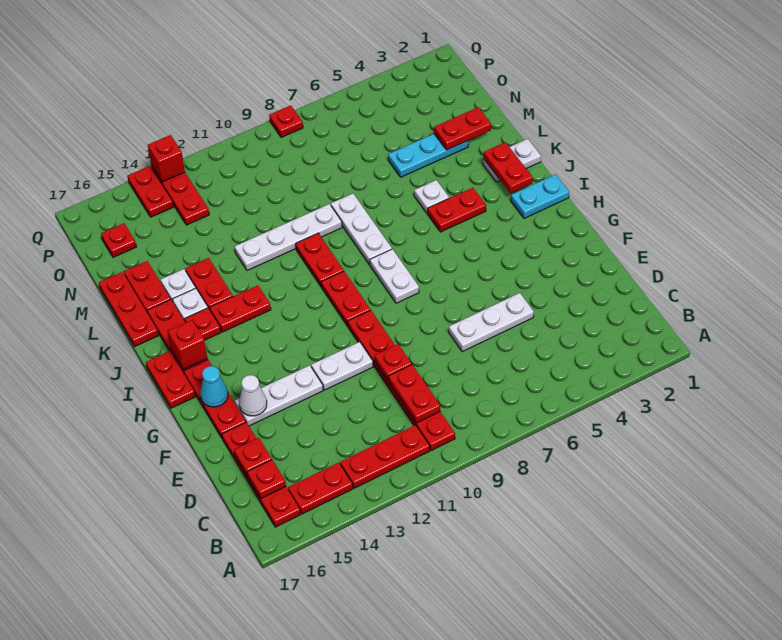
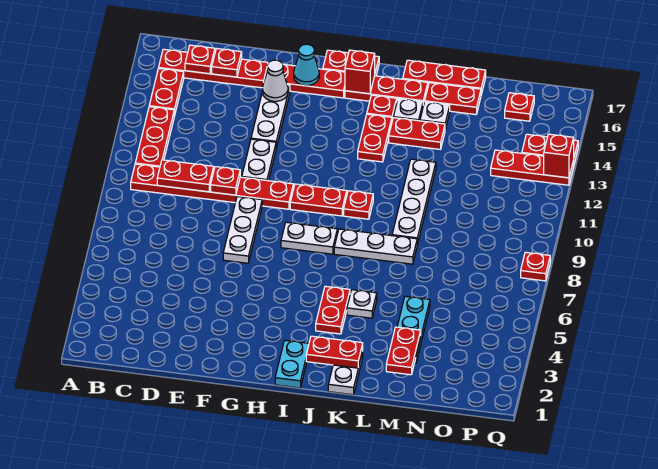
white plate E5:E7 level 1 -> white plate F7:F9 level 1
red plate J10:K10 level 1 -> red plate J10 level 1

